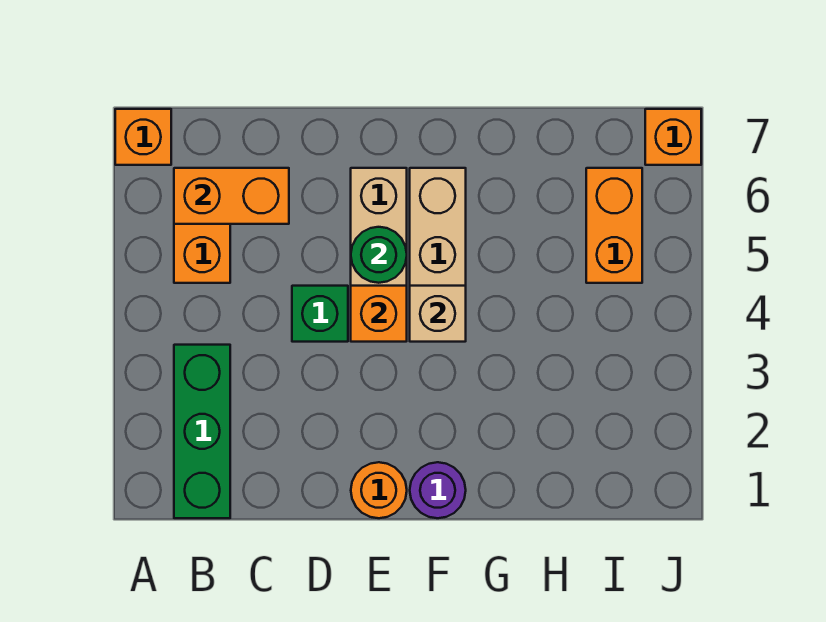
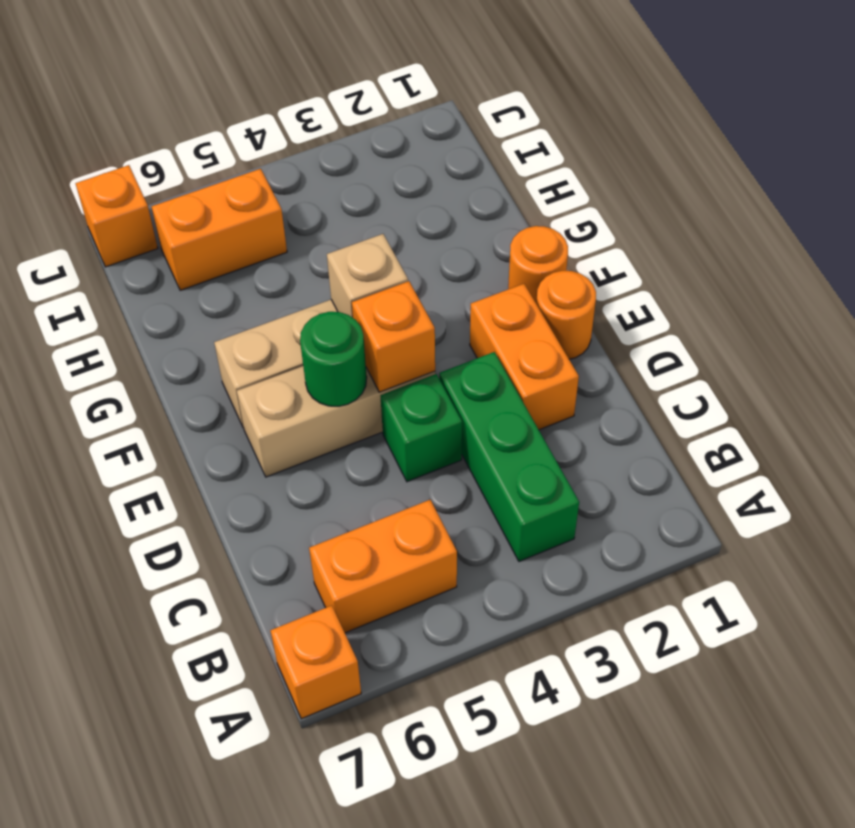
green brick B1:B3 level 1 -> green brick B3:D3 level 1
orange brick B6:C6 level 2 -> orange brick D2:E2 level 1
purple round brick F1 level 1 -> orange round brick F1 level 1

